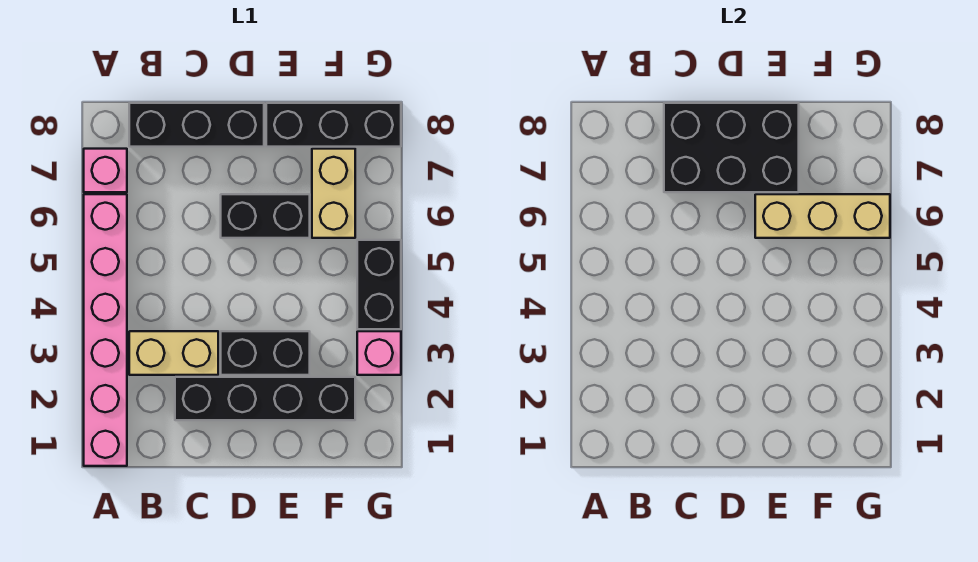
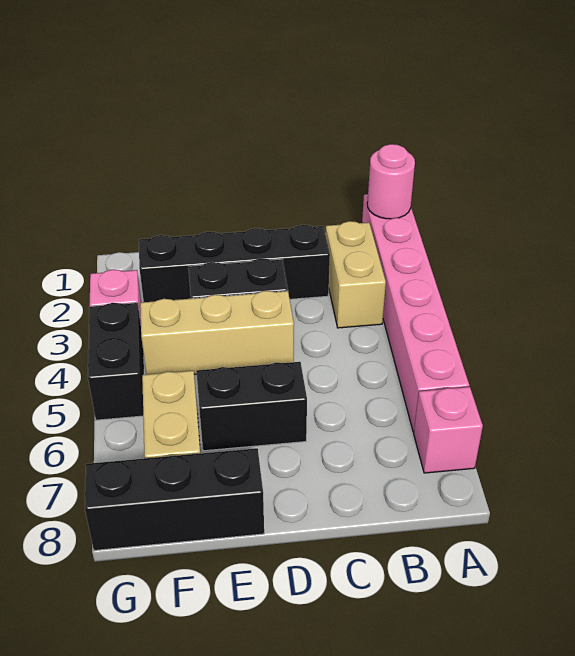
none -> pink round brick A1 level 2
tan brick B3:C3 level 1 -> tan brick B2:B3 level 1
black brick B8:D8 level 1 -> none
black brick C7:E8 level 2 -> none
tan brick E6:G6 level 2 -> tan brick D4:F4 level 1

